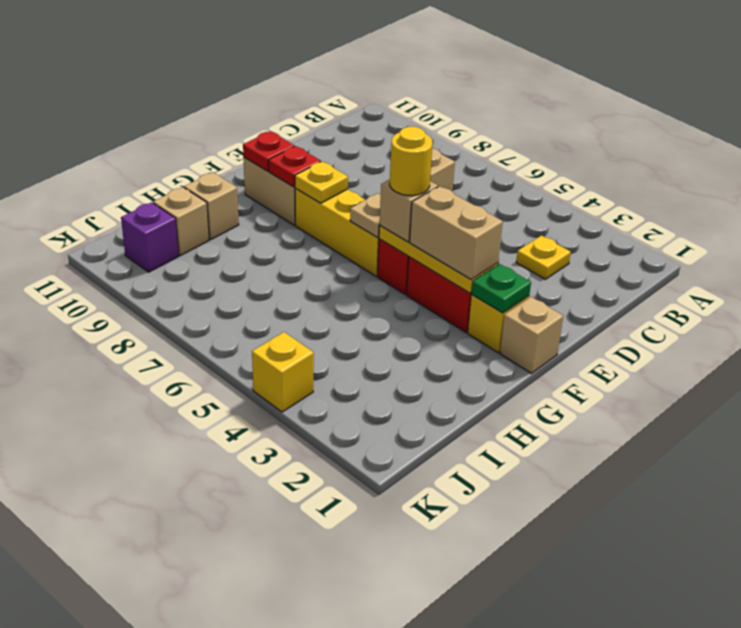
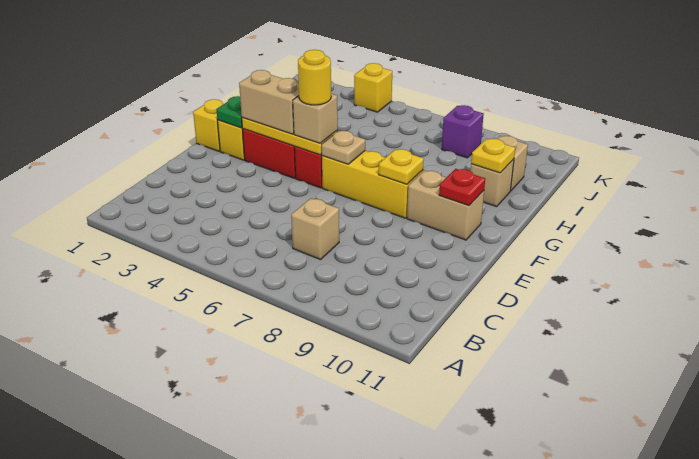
yellow plate C3 level 1 -> yellow plate H10 level 2
tan brick F1 level 1 -> yellow brick F1 level 1
red plate F9 level 2 -> none
purple brick J10 level 1 -> purple brick J8 level 1

